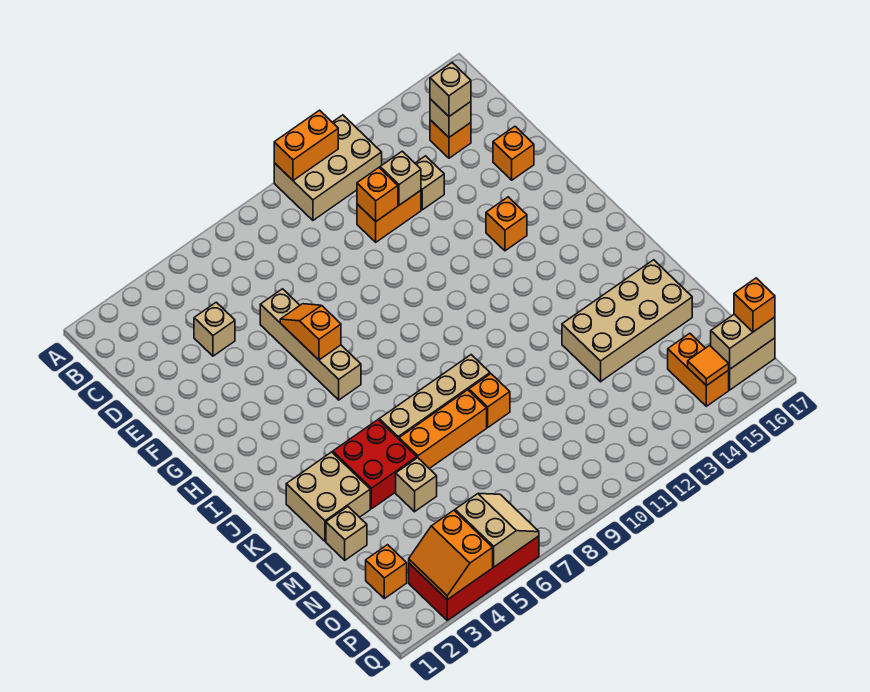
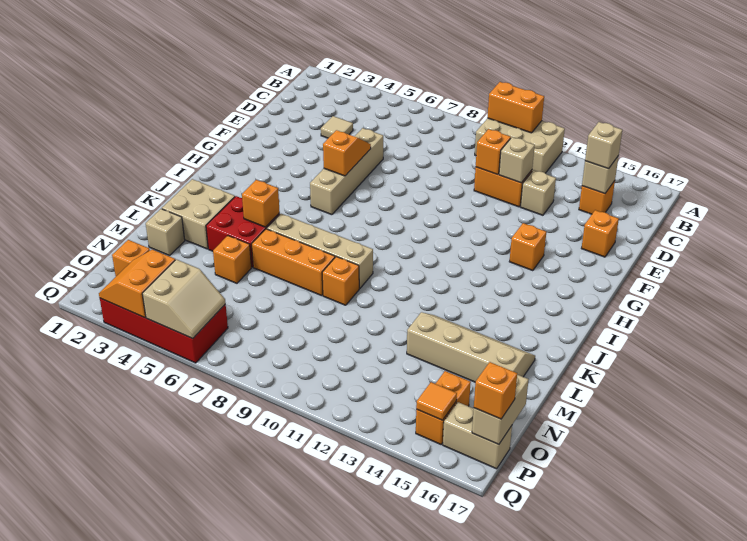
tan brick D4 level 1 -> tan tile D4 level 1
none -> orange brick K5 level 2
tan brick L13:M16 level 1 -> tan slope L13:M16 level 1 top M
tan brick M5 level 1 -> orange brick M5 level 1
tan brick P16:P17 level 2 -> tan brick O17:P17 level 2

